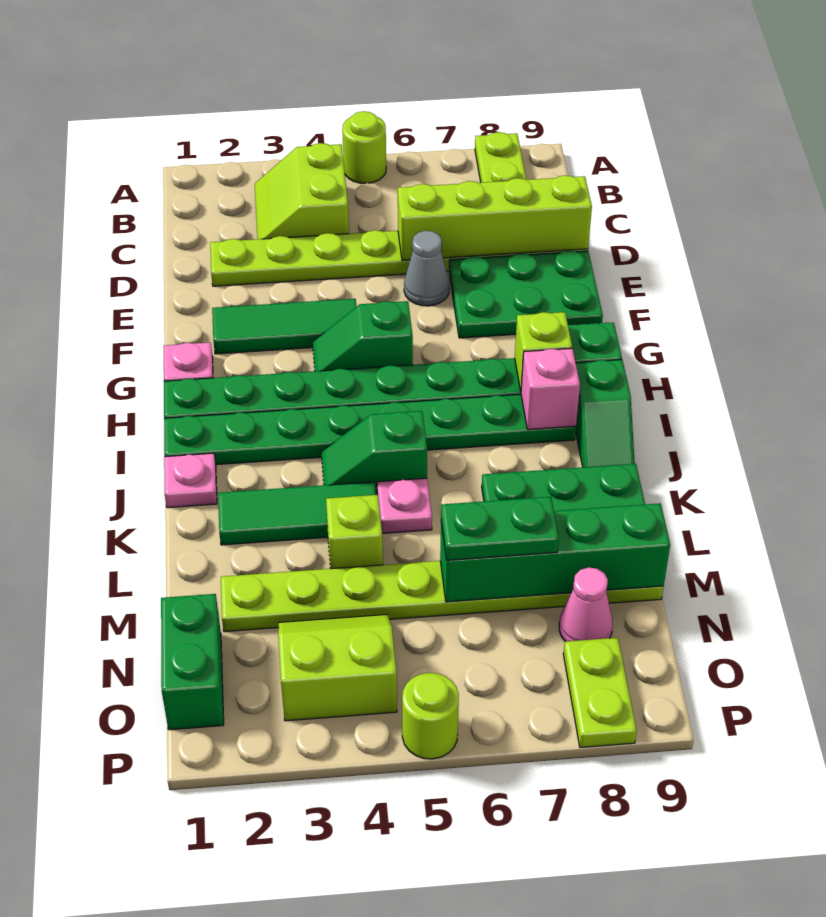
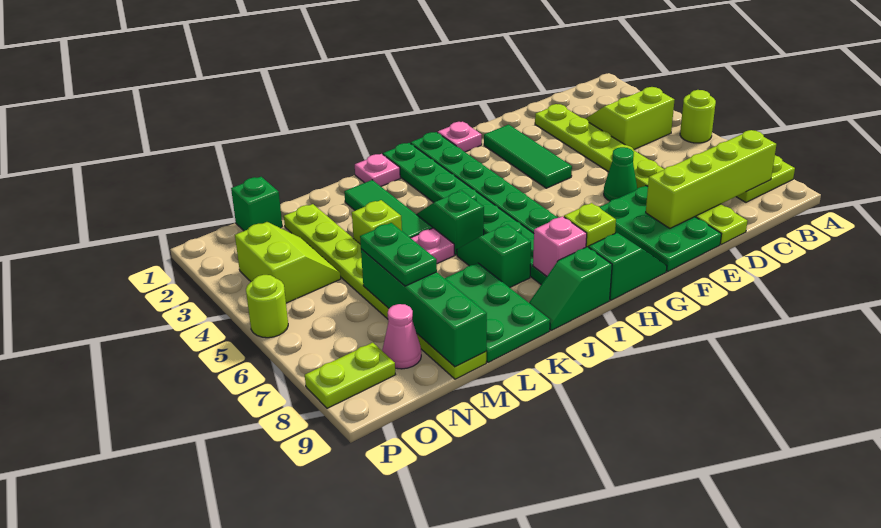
lime brick D6:D9 level 2 -> lime brick B8:E8 level 2
grey cone E6 level 1 -> green cone E6 level 1
green slope G4:G5 level 1 top 5 -> green slope J6:J7 level 1 top 7
green brick N1:O1 level 1 -> green brick N1 level 1

